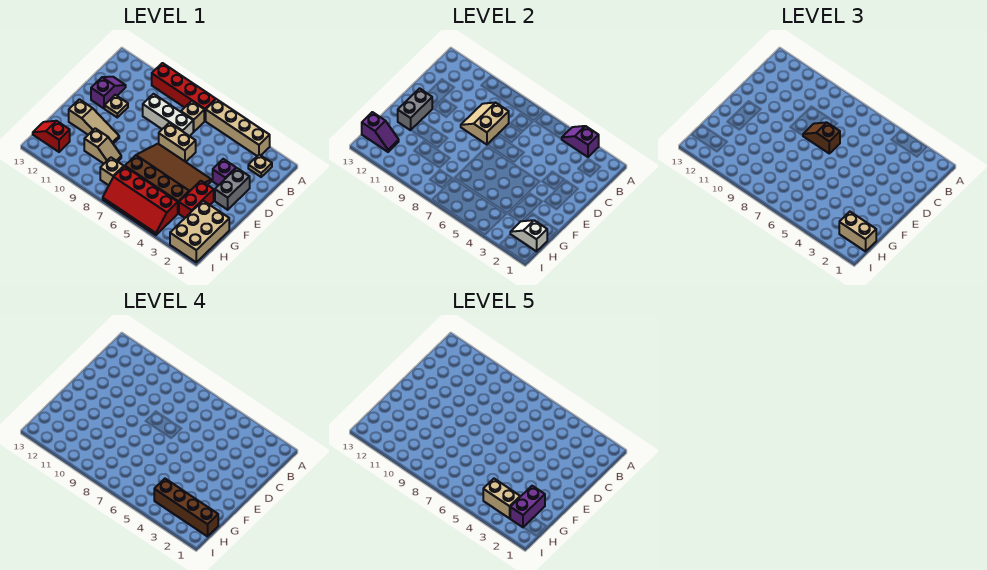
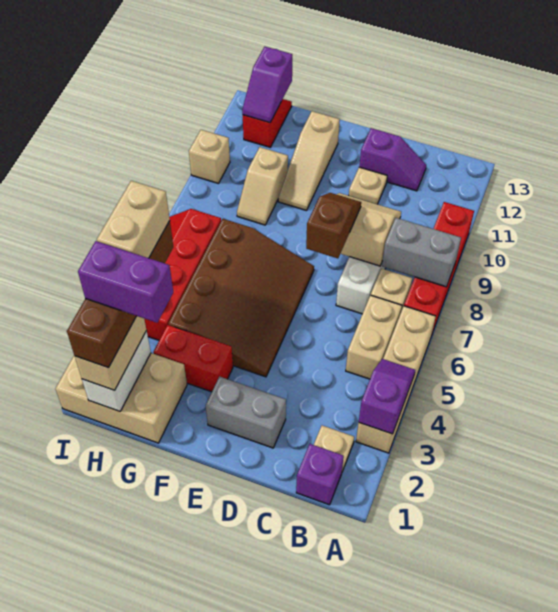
purple brick D3 level 1 -> purple brick B1 level 1
tan brick D6:D7 level 1 -> tan brick B5:B6 level 1
grey brick E12:F12 level 2 -> grey brick A8:B8 level 2
white slope H1:H2 level 2 top 1 -> white brick H1:H2 level 2
tan brick H8 level 1 -> tan brick I10 level 1

